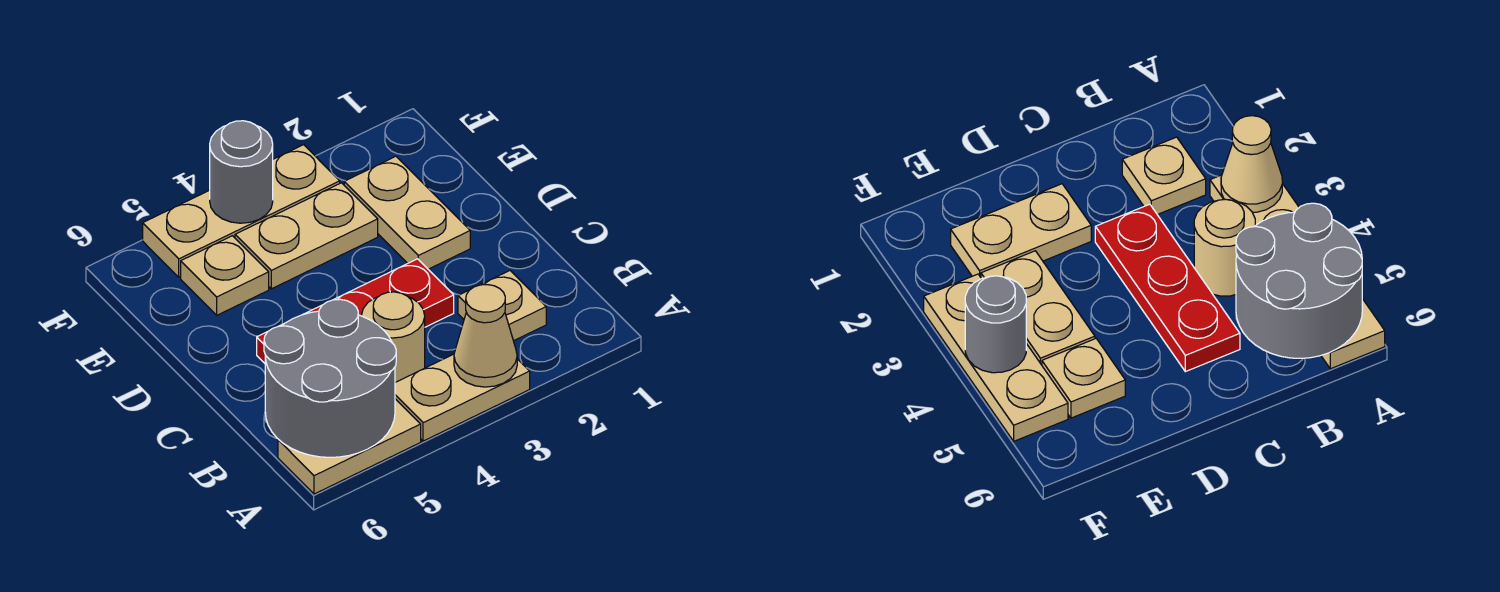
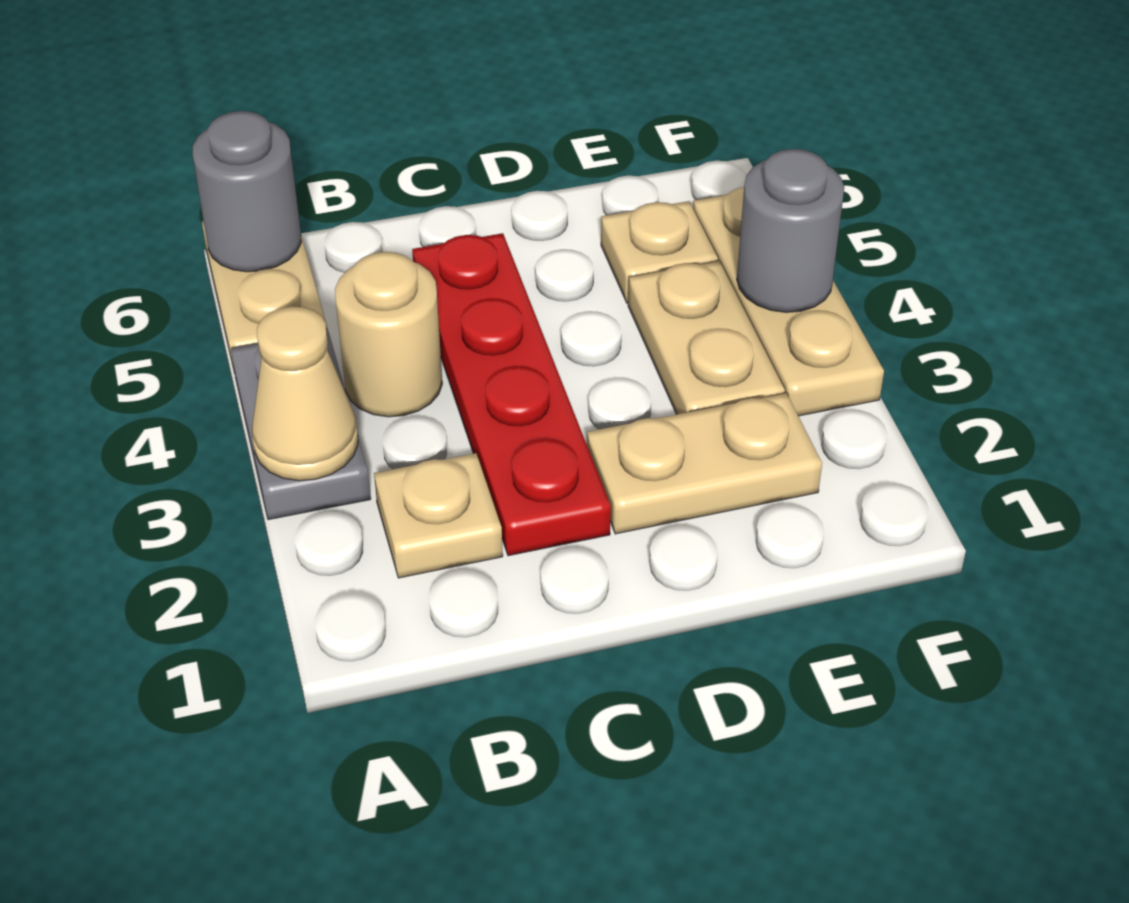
tan plate A3:A4 level 1 -> grey plate A3:A4 level 1
grey round brick A5:B6 level 2 -> grey round brick A6 level 2
red plate C3:C5 level 1 -> red plate C2:C5 level 1

